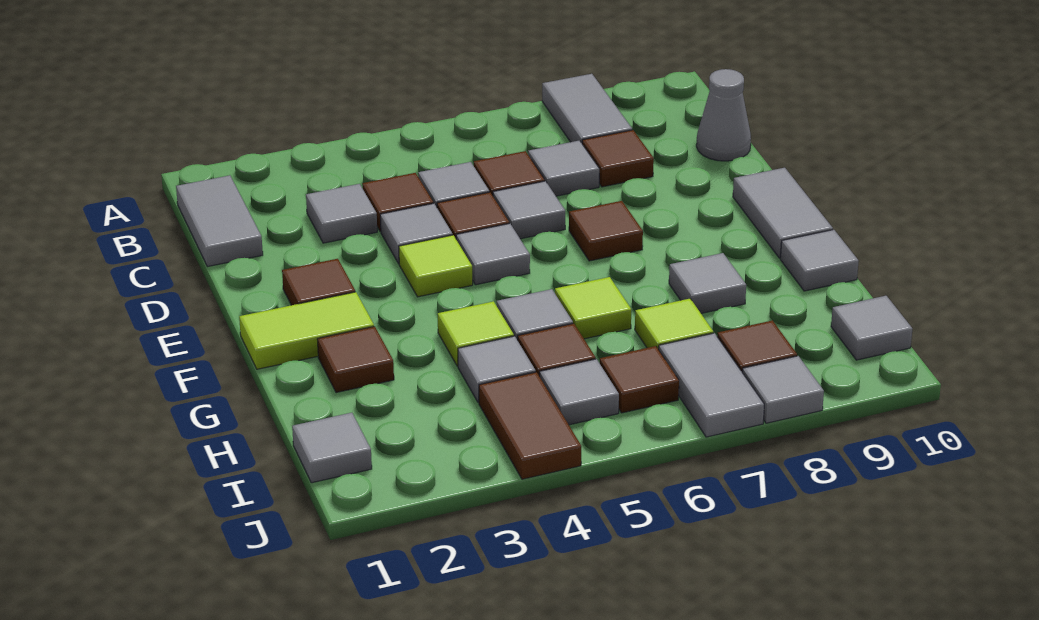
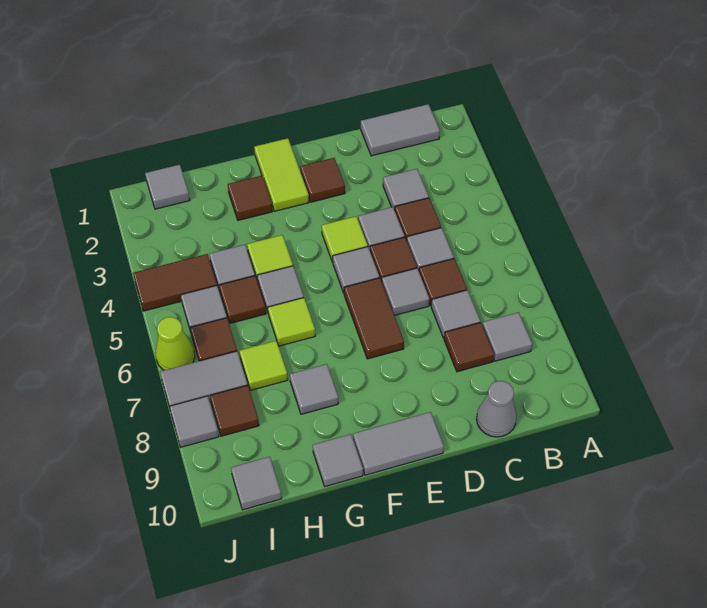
grey tile A8:B8 level 1 -> grey tile B8 level 1
brown tile E7 level 1 -> brown tile E6:E7 level 1
none -> lime cone J6 level 1

